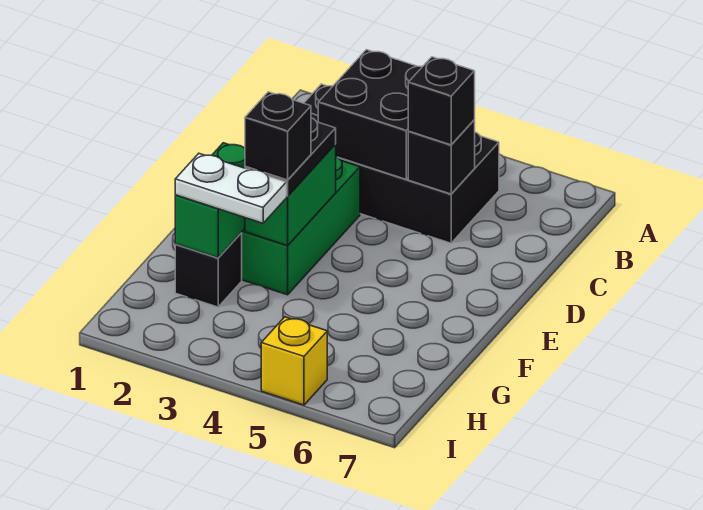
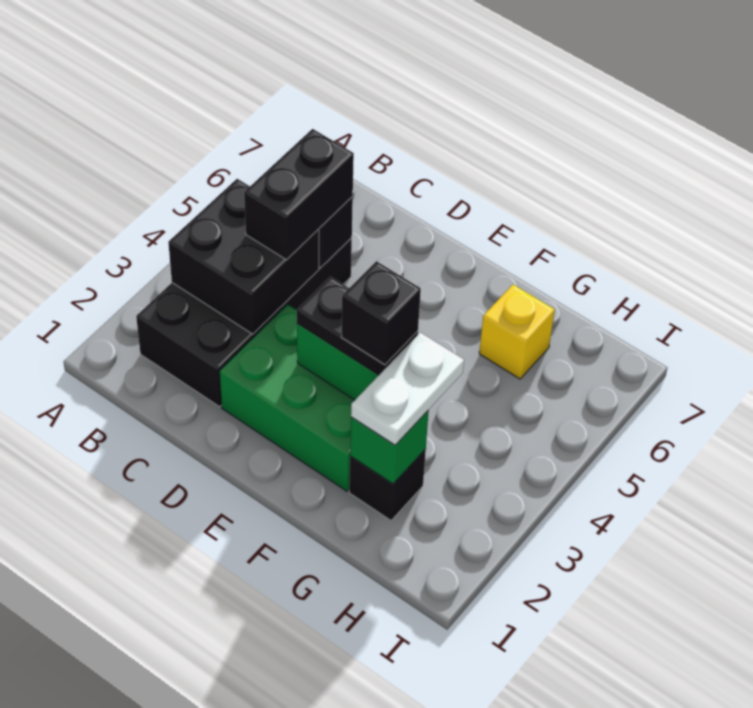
black brick C5 level 3 -> black brick C4:C5 level 3
green brick F2:G2 level 2 -> green brick G2 level 2
yellow brick I5 level 1 -> yellow brick G6 level 1

